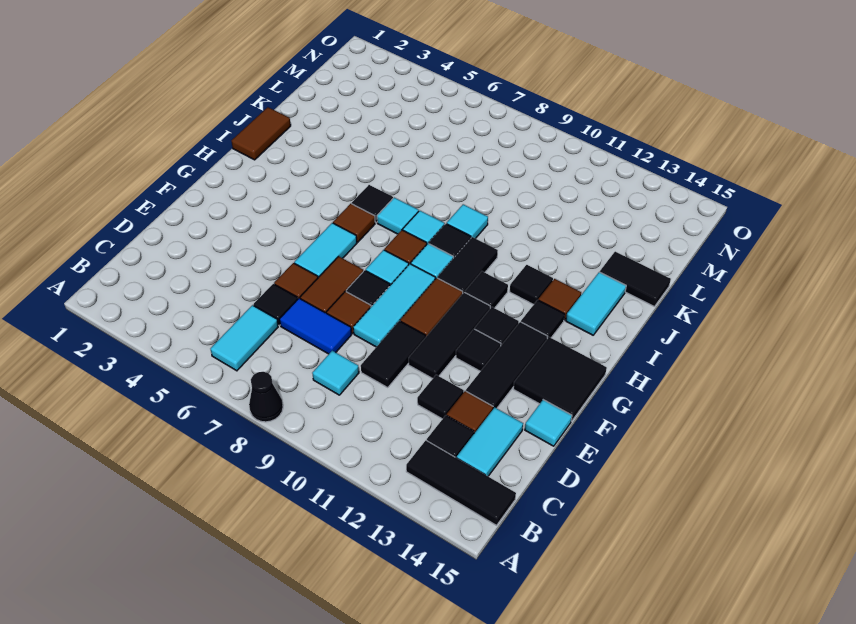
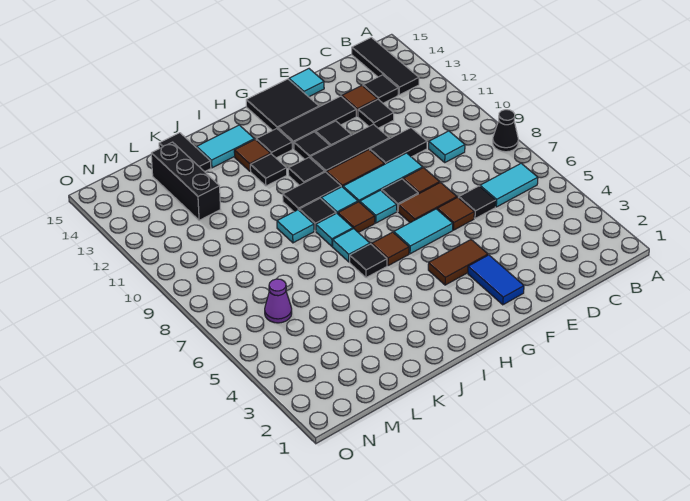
cyan tile C14:D14 level 1 -> none
blue tile D7:D8 level 1 -> blue tile F2:F3 level 1
brown tile I1:J1 level 1 -> brown tile F4:G4 level 1
none -> black brick L12:L14 level 1
none -> purple cone M6 level 1

